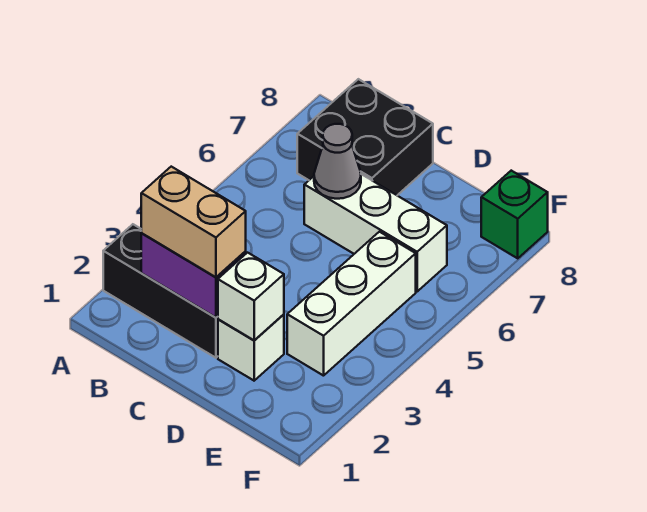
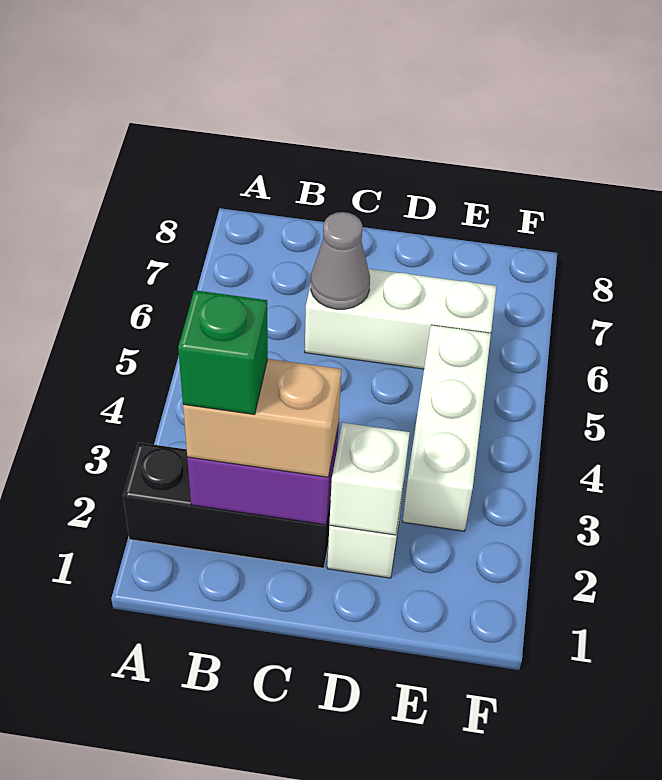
black brick B7:C8 level 1 -> none
green brick F8 level 1 -> green brick B2 level 4

